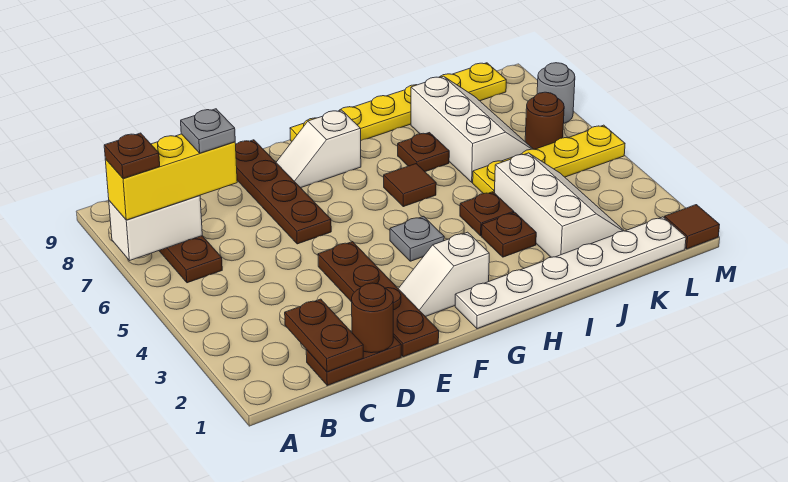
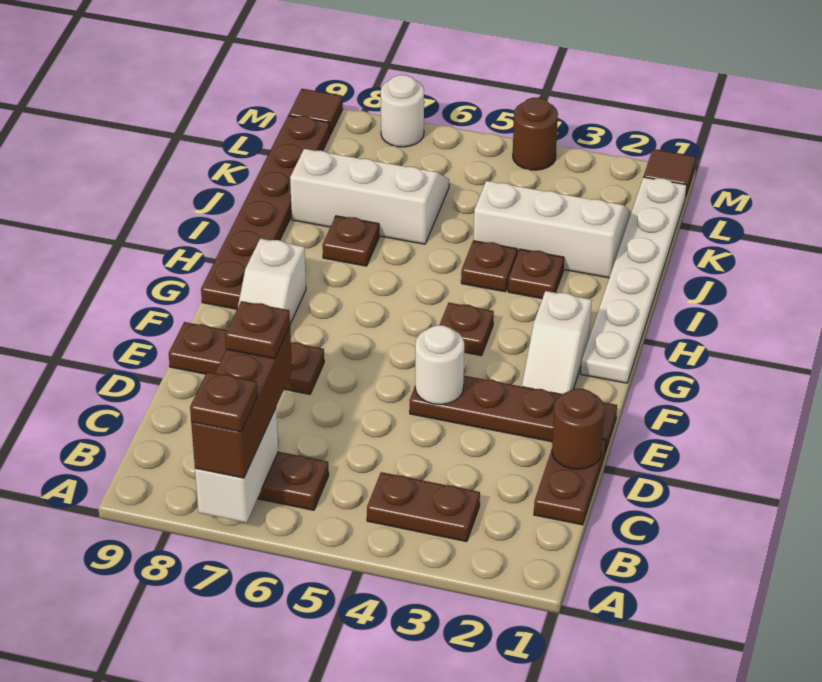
yellow brick A7:C7 level 3 -> brown brick A7:C7 level 3
brown plate C1:C2 level 2 -> brown plate B3:B4 level 1
grey plate C7 level 4 -> brown plate C7 level 4
none -> white round brick E4 level 2
brown plate E6:E9 level 1 -> brown plate E7:E9 level 1
grey plate G4 level 1 -> brown plate G4 level 1
yellow plate G9:L9 level 1 -> brown plate G9:L9 level 1
brown tile H6 level 1 -> brown tile M9 level 1
yellow plate J5:M5 level 1 -> none
brown round brick L6 level 1 -> brown round brick M4 level 1
grey round brick M7 level 1 -> white round brick M7 level 1

